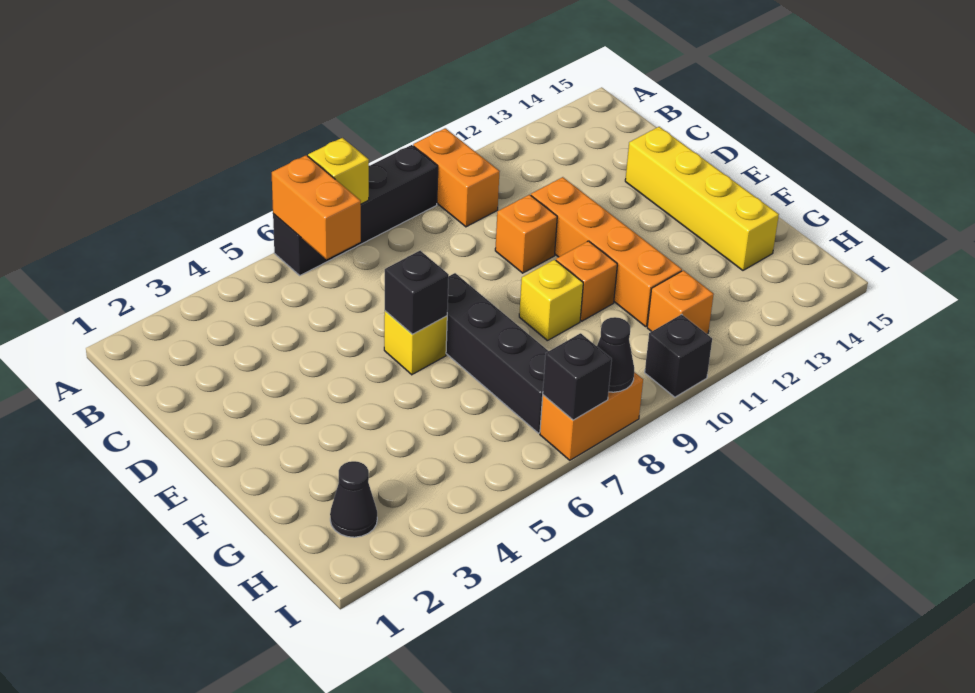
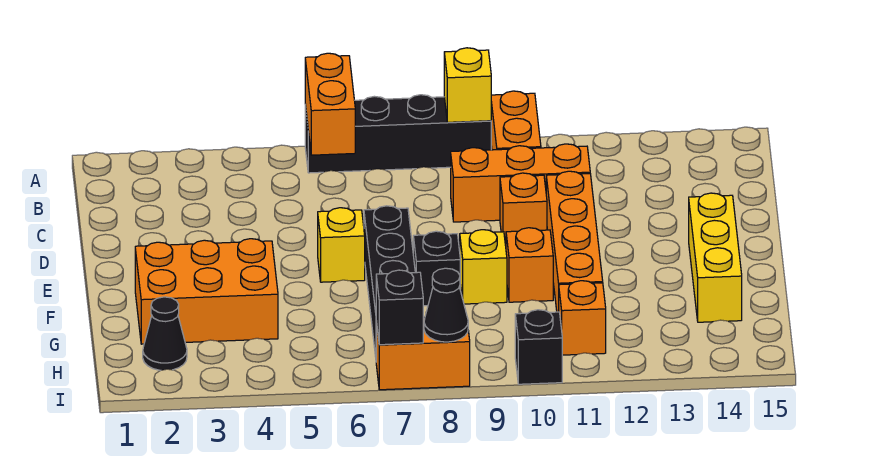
yellow brick A7 level 2 -> yellow brick A9 level 2
none -> orange brick C9:C11 level 1
yellow brick D14:G14 level 1 -> yellow brick E14:G14 level 1
black brick E6 level 2 -> black brick F8 level 1
none -> orange brick F2:G4 level 1

